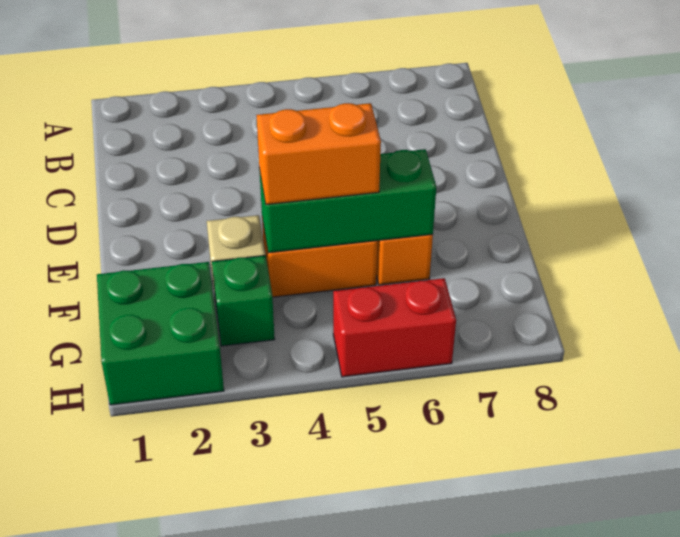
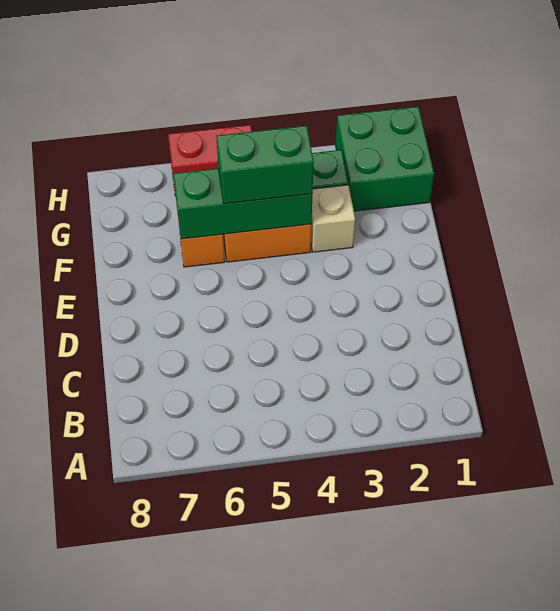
orange brick F4:F5 level 3 -> green brick F4:F5 level 3

